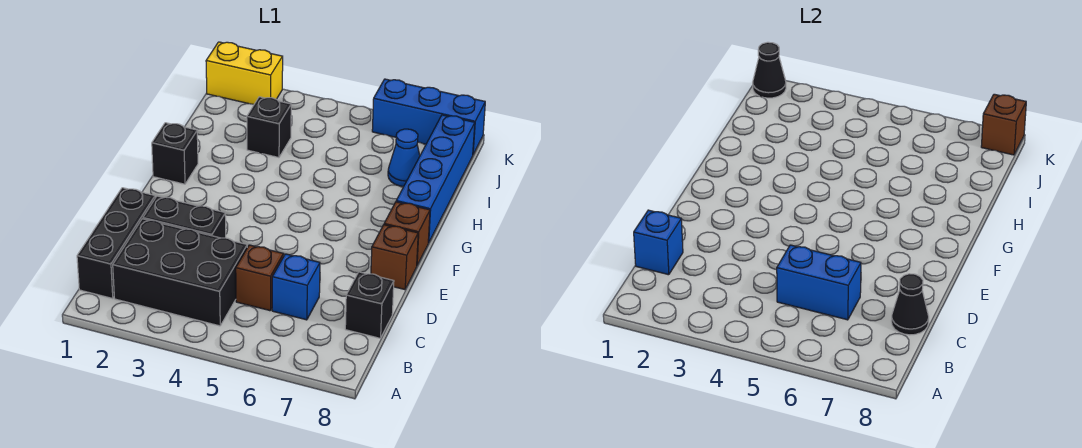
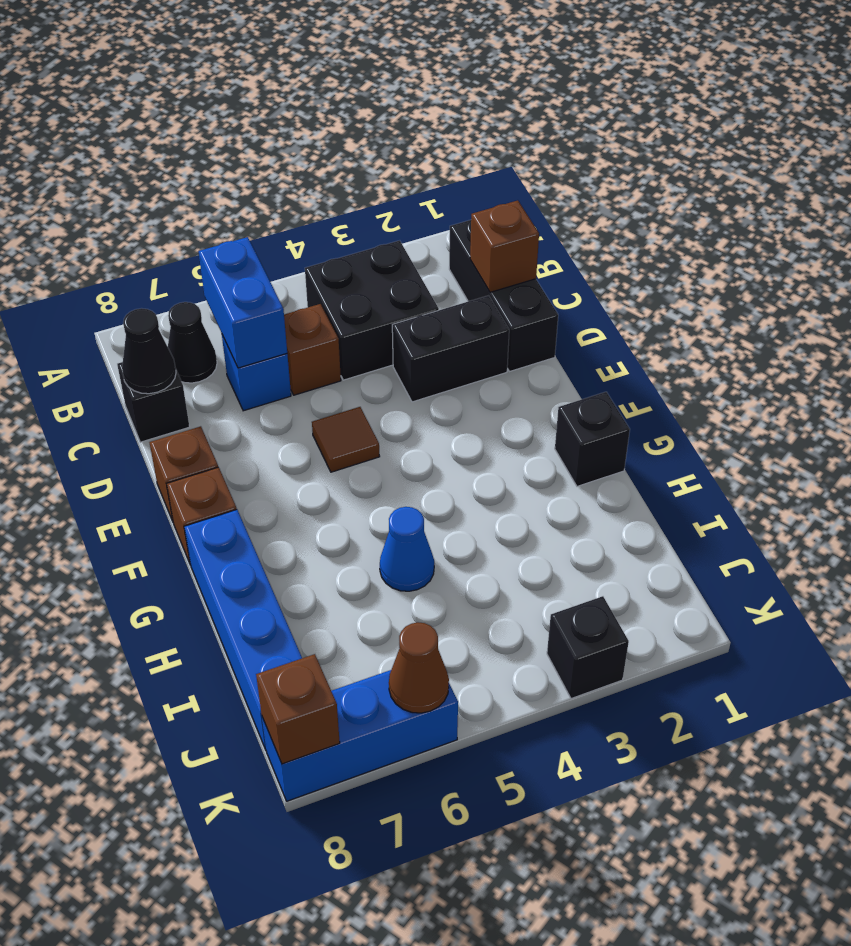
black brick B2:C4 level 1 -> black brick B3:C4 level 1
blue brick C1 level 2 -> brown brick C1 level 2
blue brick C5:C6 level 2 -> blue brick B6:C6 level 2
none -> brown tile E5 level 1
black brick I3 level 1 -> black brick K3 level 1
blue cone I7 level 1 -> blue cone H5 level 1
yellow brick K1:K2 level 1 -> none
black cone K1 level 2 -> black cone B7 level 1
none -> brown cone K6 level 2

